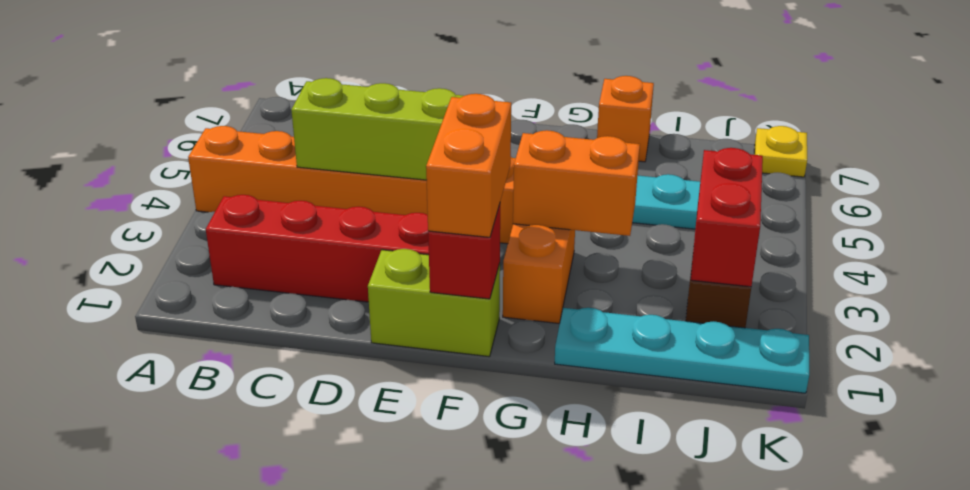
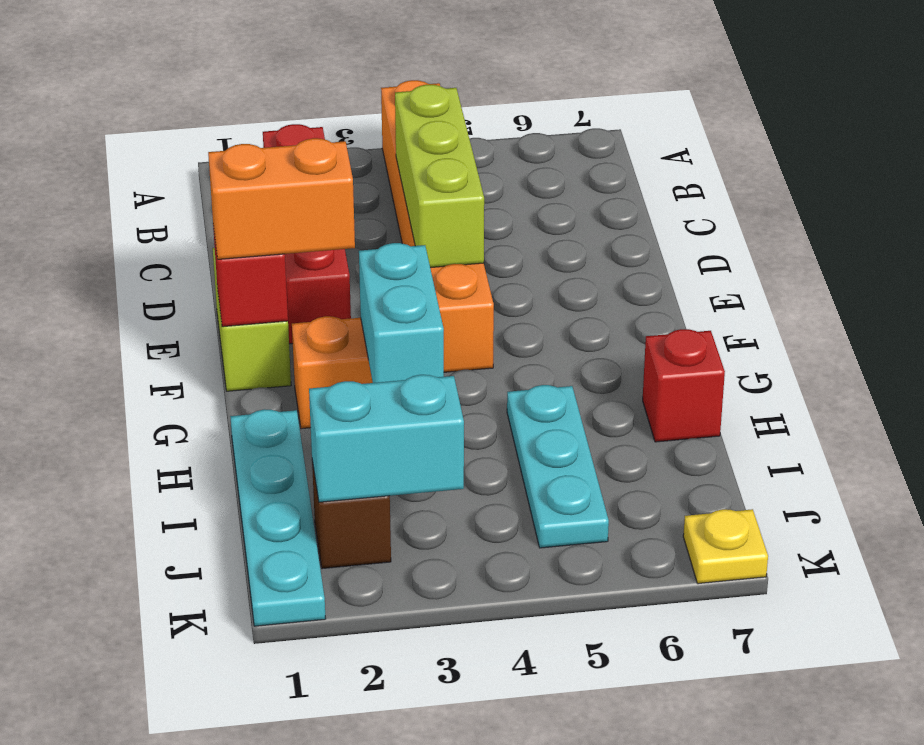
orange brick G3:H3 level 2 -> cyan brick G3:H3 level 2
orange brick H7 level 1 -> red brick H7 level 1
red brick J2:J3 level 2 -> cyan brick J2:J3 level 2

